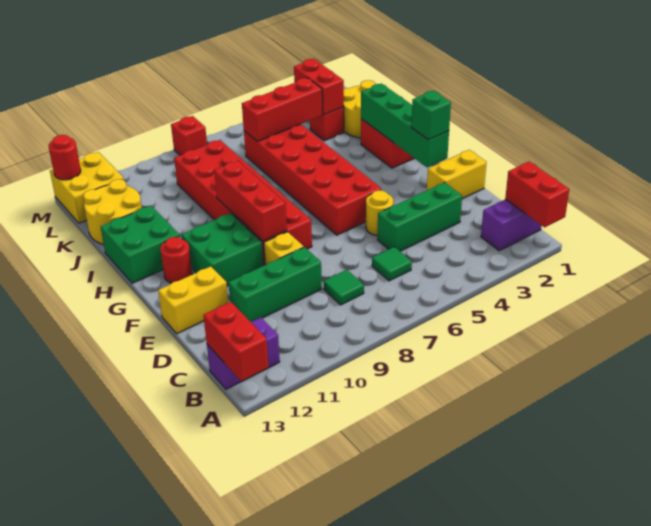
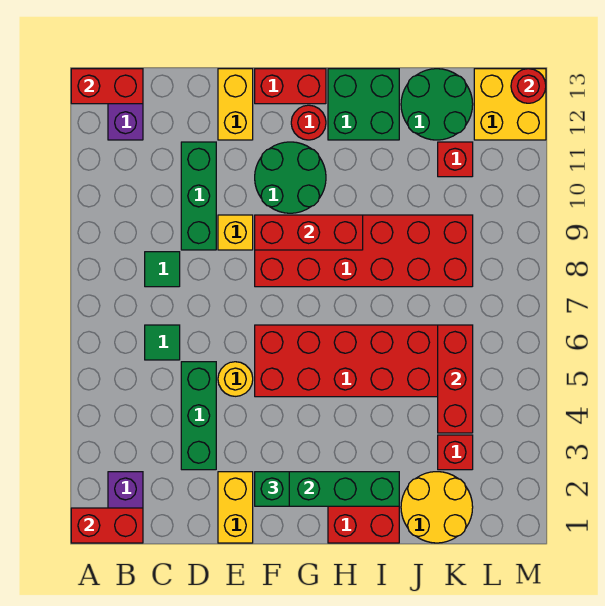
green brick F10:G11 level 1 -> green round brick F10:G11 level 1
yellow round brick J12:K13 level 1 -> green round brick J12:K13 level 1
red brick K3:L3 level 2 -> red brick F13:G13 level 1
red brick M8 level 1 -> red brick K11 level 1

